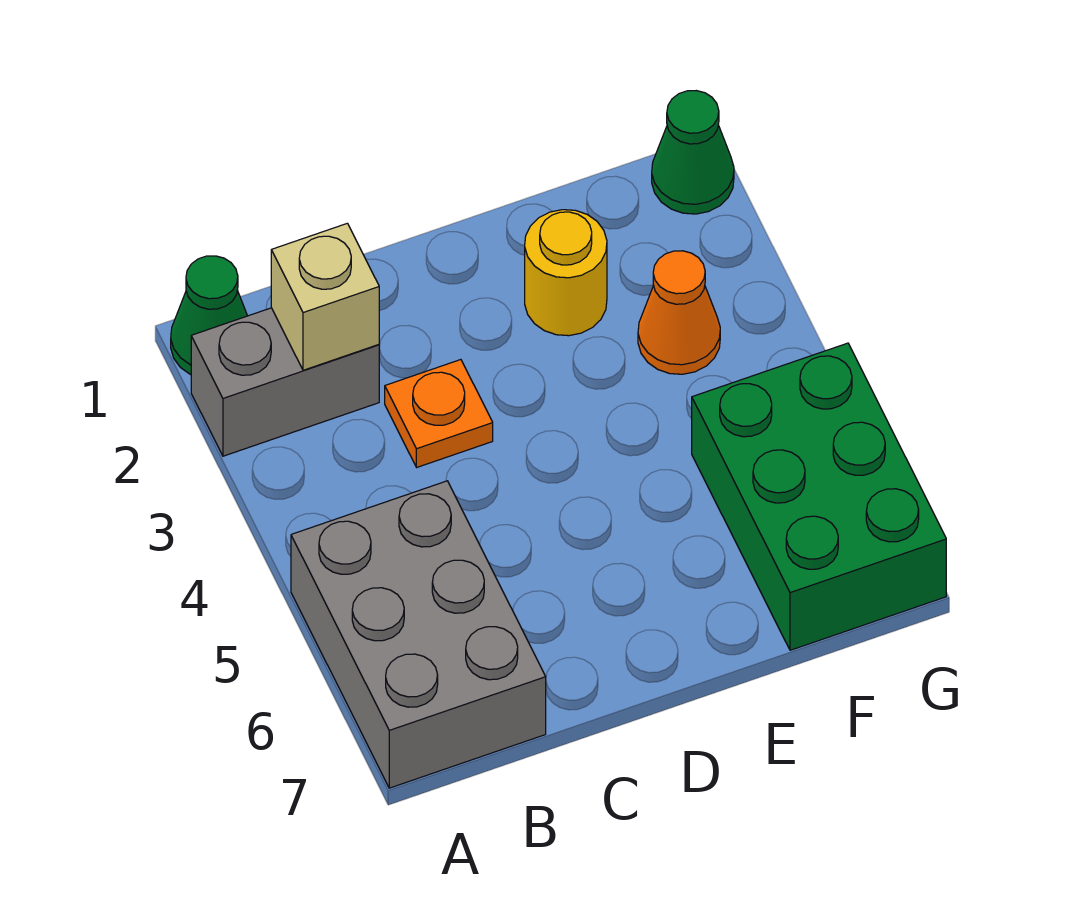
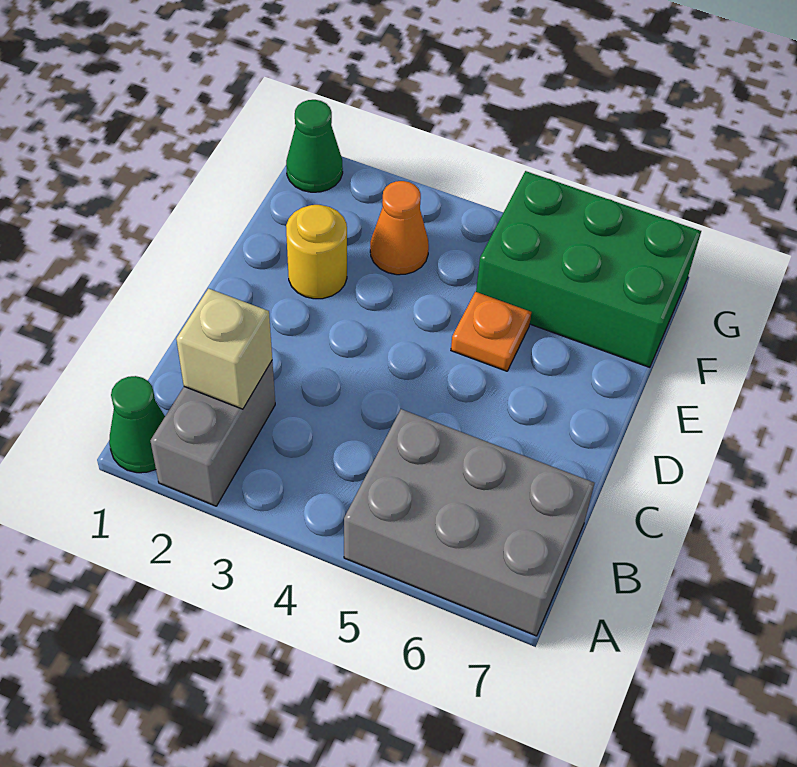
orange plate C3 level 1 -> orange plate E5 level 1

